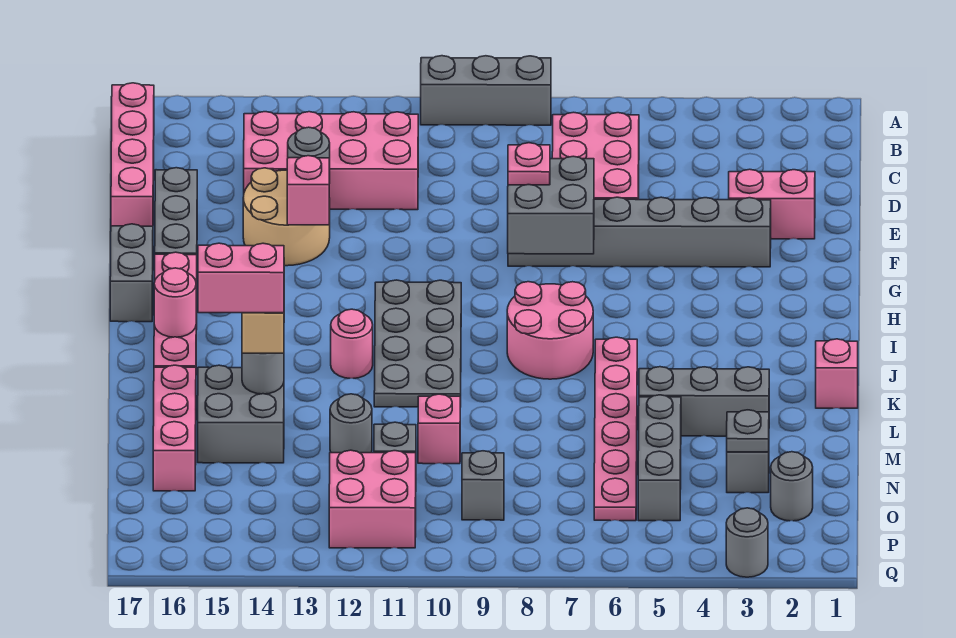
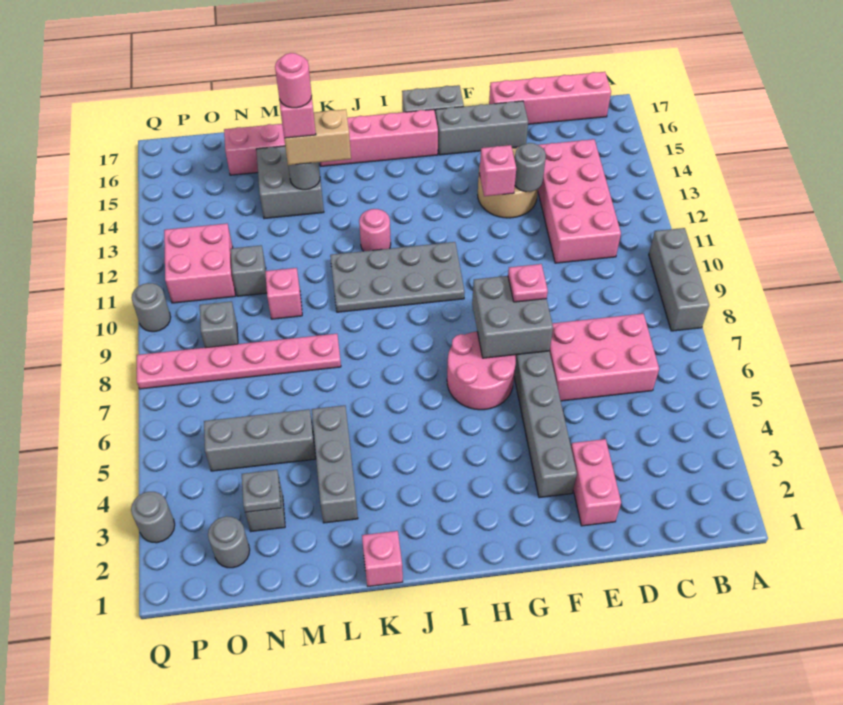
pink round brick I7:J8 level 1 -> pink round brick G6:H7 level 1
pink plate J6:O6 level 1 -> pink plate L8:Q8 level 1
pink round brick J16 level 2 -> pink round brick L14 level 5
grey round brick M12 level 1 -> grey round brick Q10 level 1

